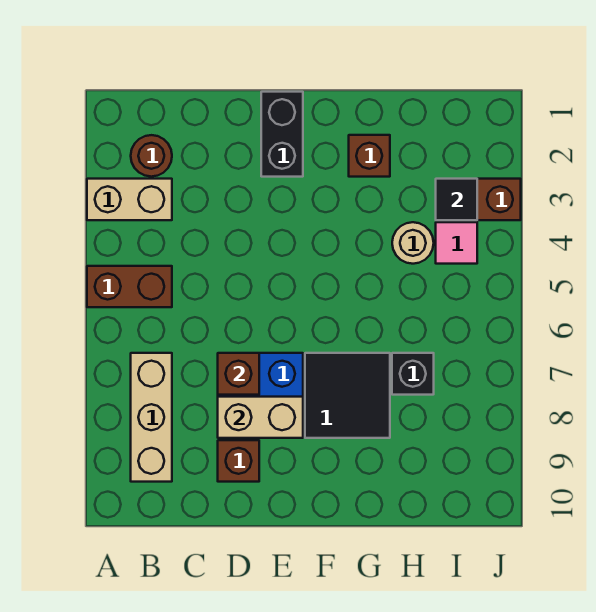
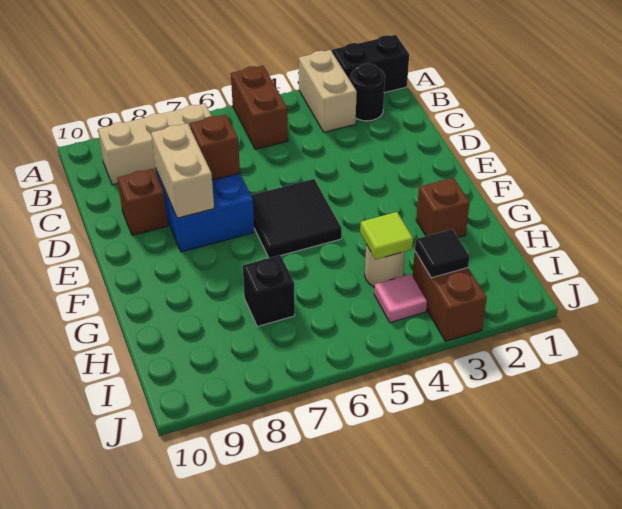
brown round brick B2 level 1 -> black round brick B2 level 1
black brick E1:E2 level 1 -> black brick A1:A2 level 1
black tile F7:G8 level 1 -> black tile E5:F6 level 1
none -> lime tile H4 level 2

